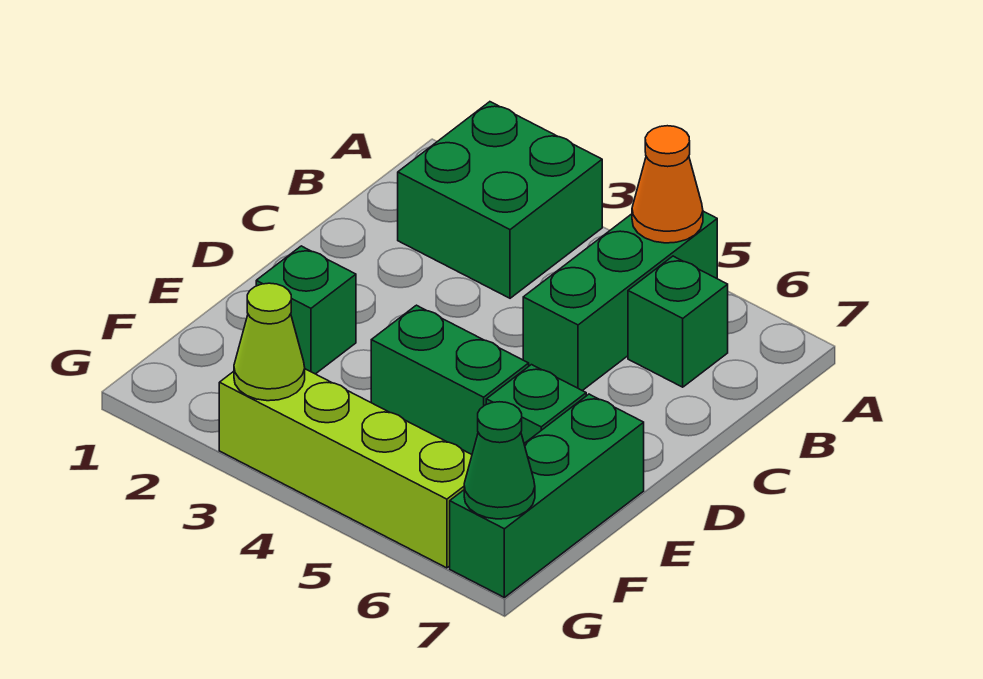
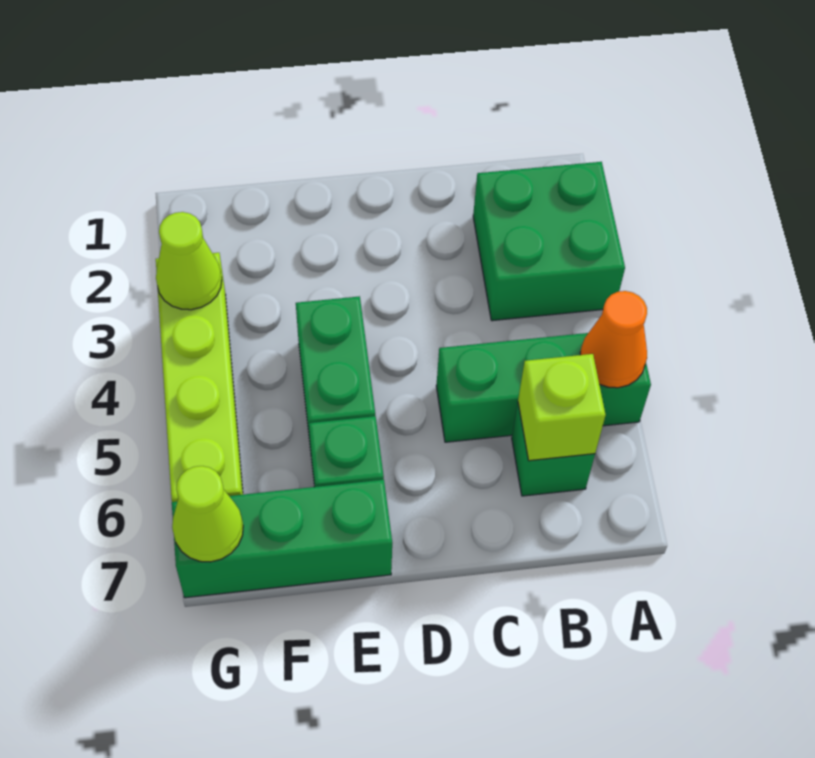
none -> lime brick B6 level 2
green brick E2 level 1 -> none
green cone G7 level 2 -> lime cone G7 level 2

